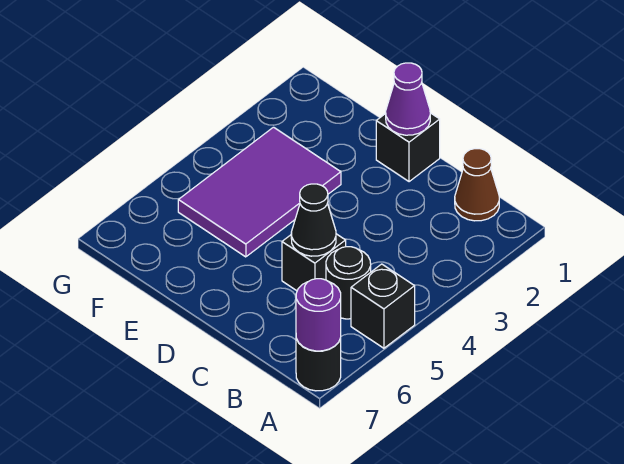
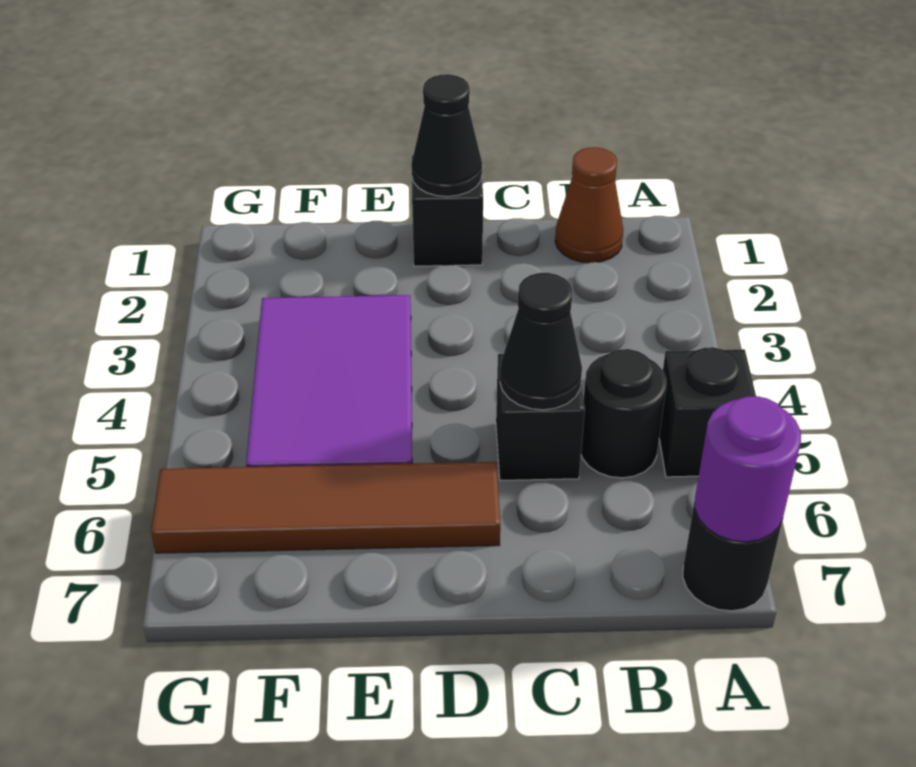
purple cone D1 level 2 -> black cone D1 level 2
none -> brown tile D6:G6 level 1

